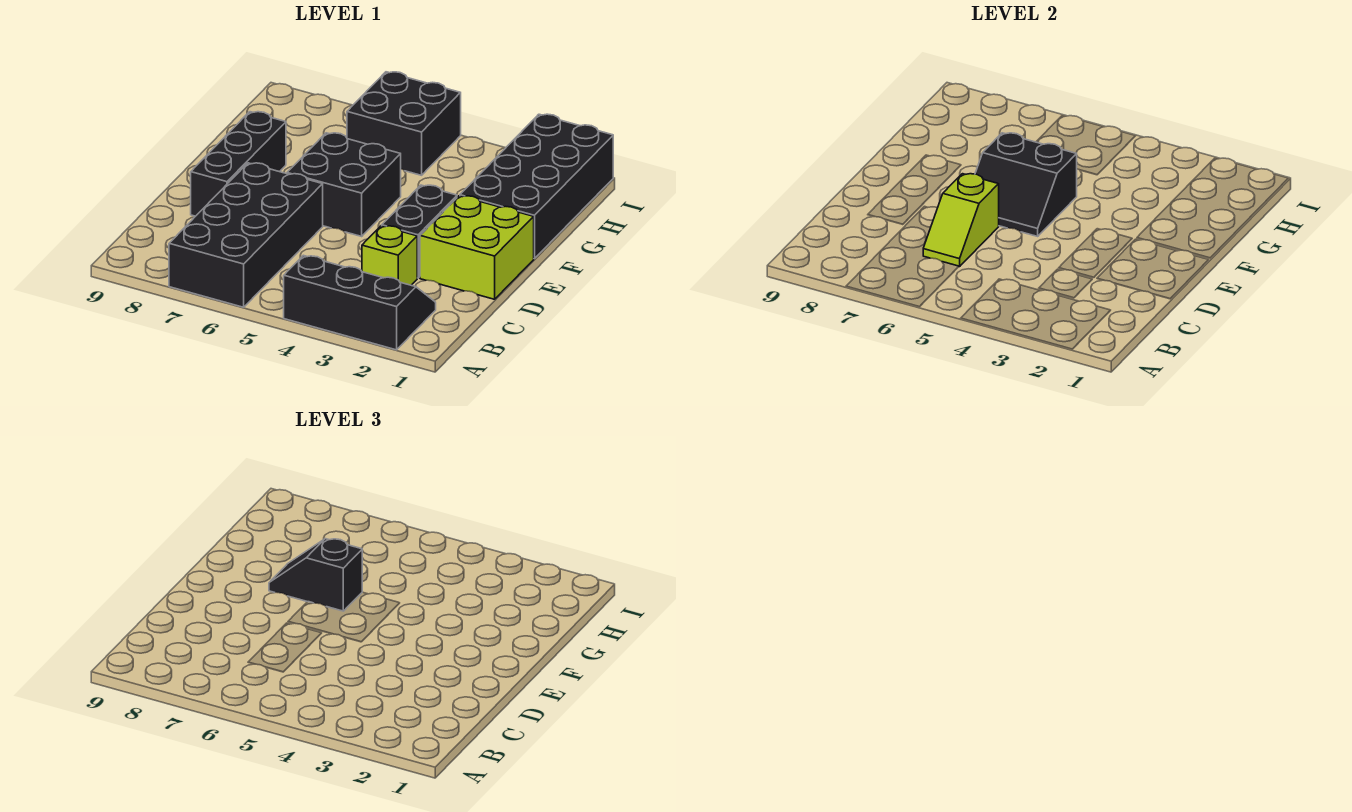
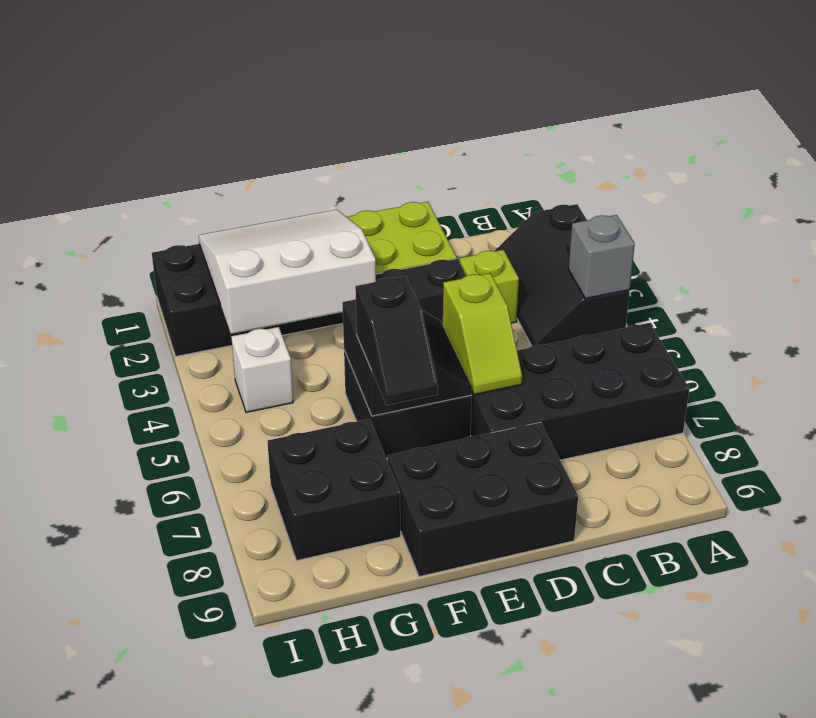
none -> grey brick A4 level 2
lime slope C6:D6 level 2 top D -> lime slope D5:D6 level 2 top 5
black brick D8:F8 level 1 -> black brick D8:F9 level 1
none -> white slope F1:H3 level 2 top 3
none -> white brick H4 level 1
black brick H5:I6 level 1 -> black brick G7:H8 level 1

